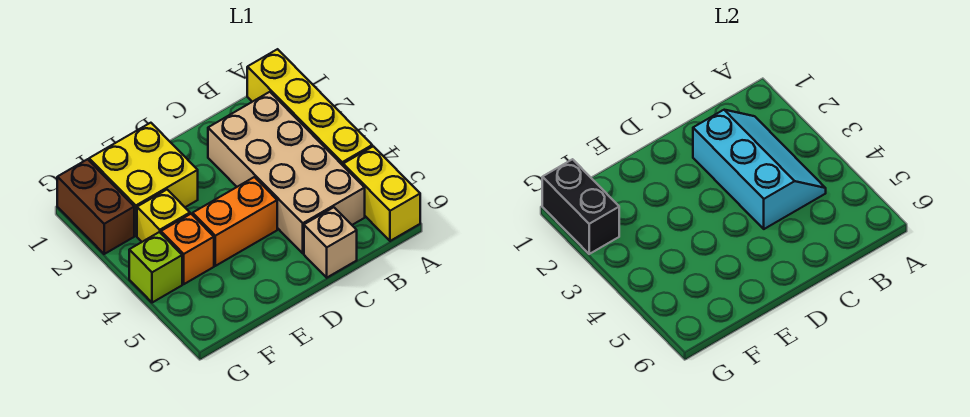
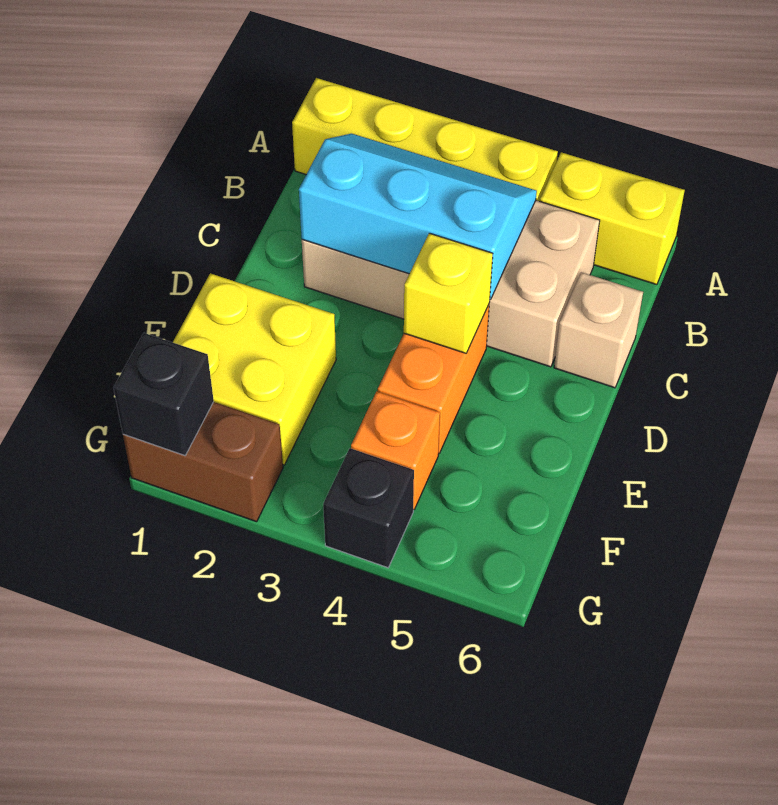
yellow brick F3 level 1 -> yellow brick D4 level 2
black brick G1:G2 level 2 -> black brick G1 level 2
lime brick G4 level 1 -> black brick G4 level 1

